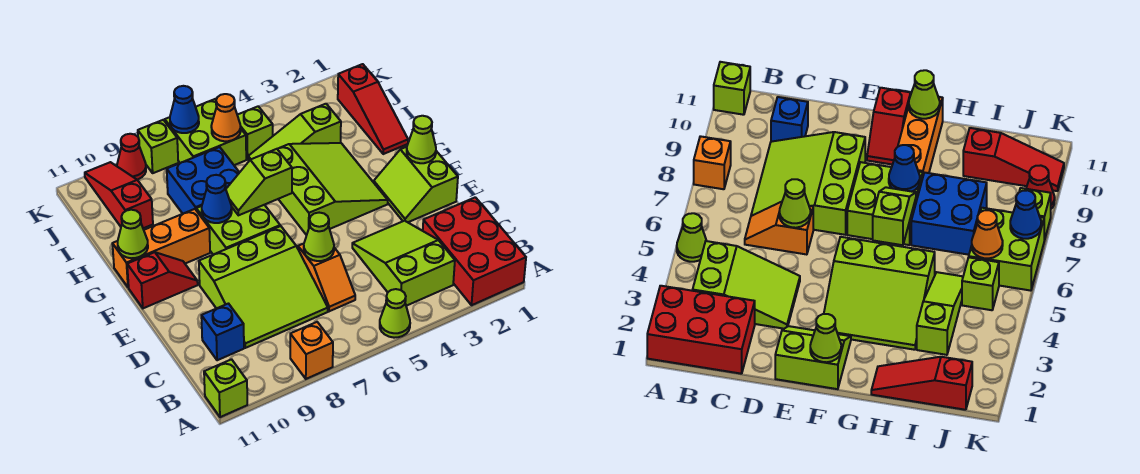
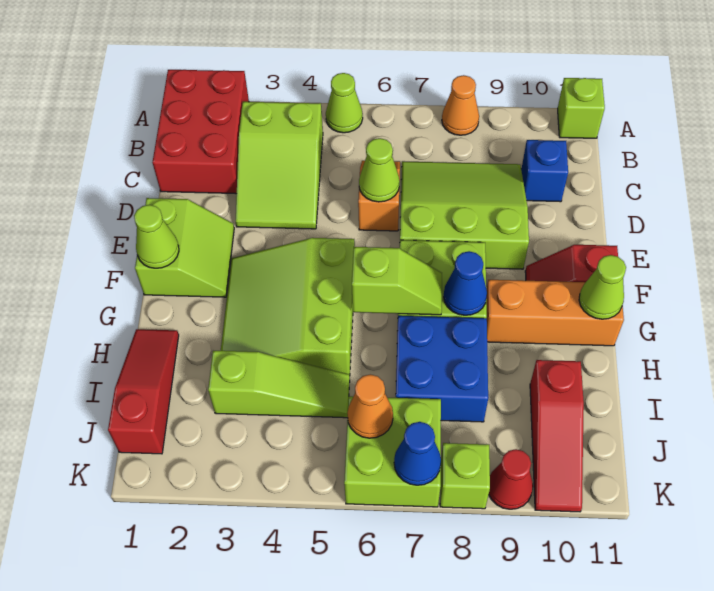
orange brick A8 level 1 -> orange cone A8 level 1
lime brick J5 level 1 -> none

